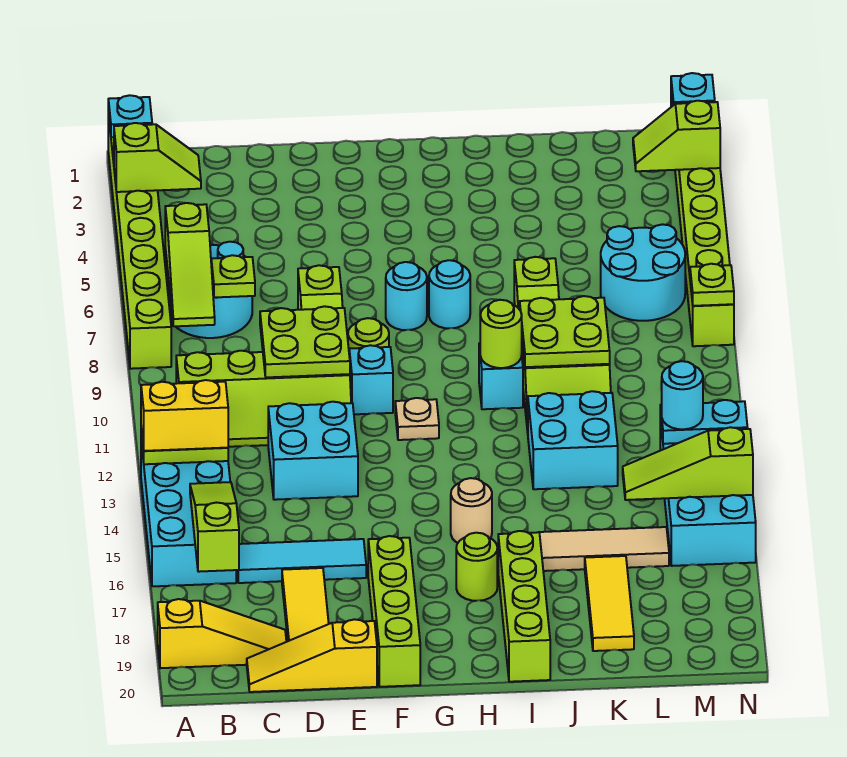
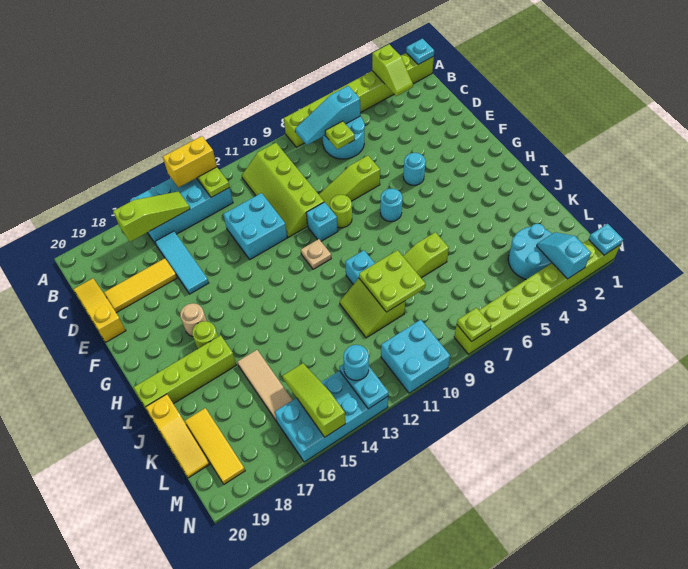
yellow brick A13:B13 level 3 -> yellow brick A13:A14 level 3
yellow slope A19:C19 level 1 top A -> yellow slope J20:L20 level 1 top J
lime slope B6:B8 level 2 top 6 -> cyan slope B6:B8 level 2 top 6
lime plate D9:E10 level 2 -> none
lime brick F17:F20 level 1 -> none
cyan round brick H7 level 1 -> cyan round brick F5 level 1
tan round brick H15 level 1 -> tan round brick G17 level 1
lime round brick I10 level 2 -> none
cyan brick J12:K13 level 1 -> cyan brick M10:N11 level 1
yellow tile K17:K19 level 1 -> yellow tile K19:M19 level 1
cyan round brick L6:M7 level 1 -> cyan round brick L3:M4 level 1
lime slope M3:N3 level 2 top N -> cyan slope M3:N3 level 2 top N

